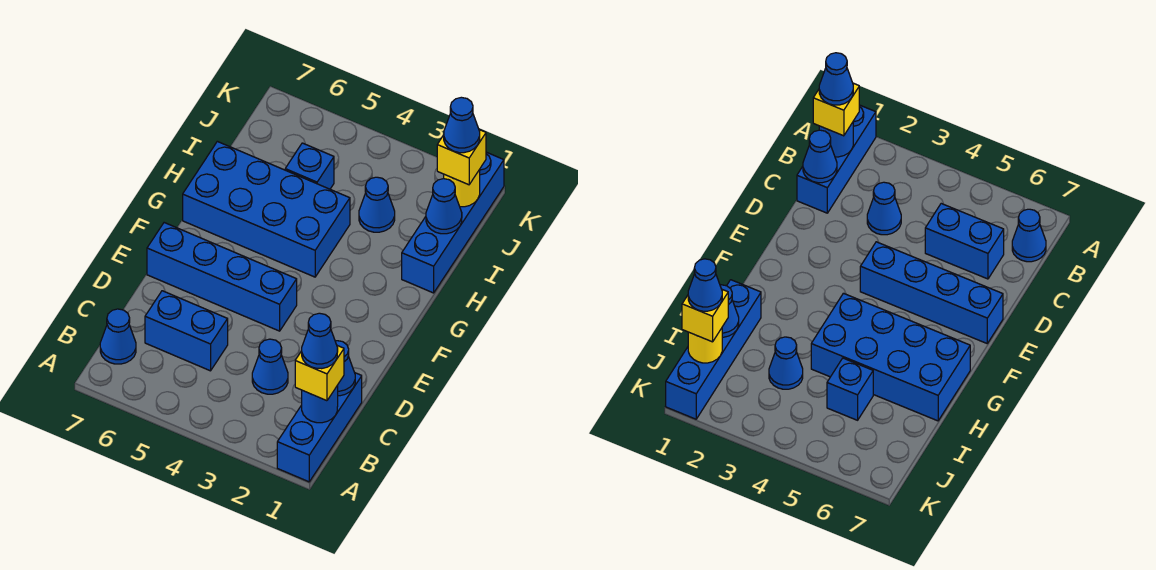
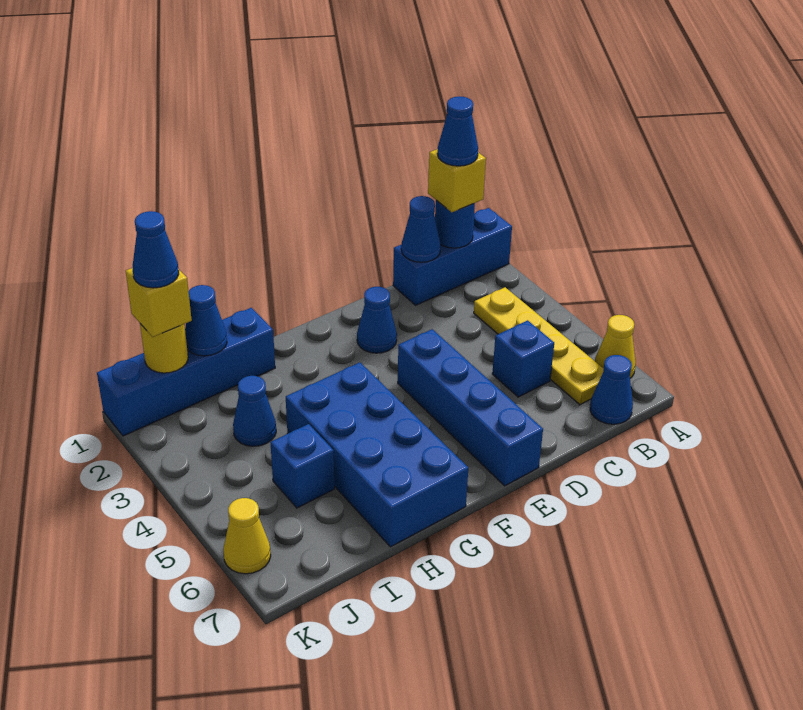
none -> yellow cone A6 level 1
none -> yellow plate B3:B6 level 1
blue cone C3 level 1 -> blue cone E2 level 1
blue brick C5:C6 level 1 -> blue brick C5 level 1
none -> yellow cone K6 level 1

